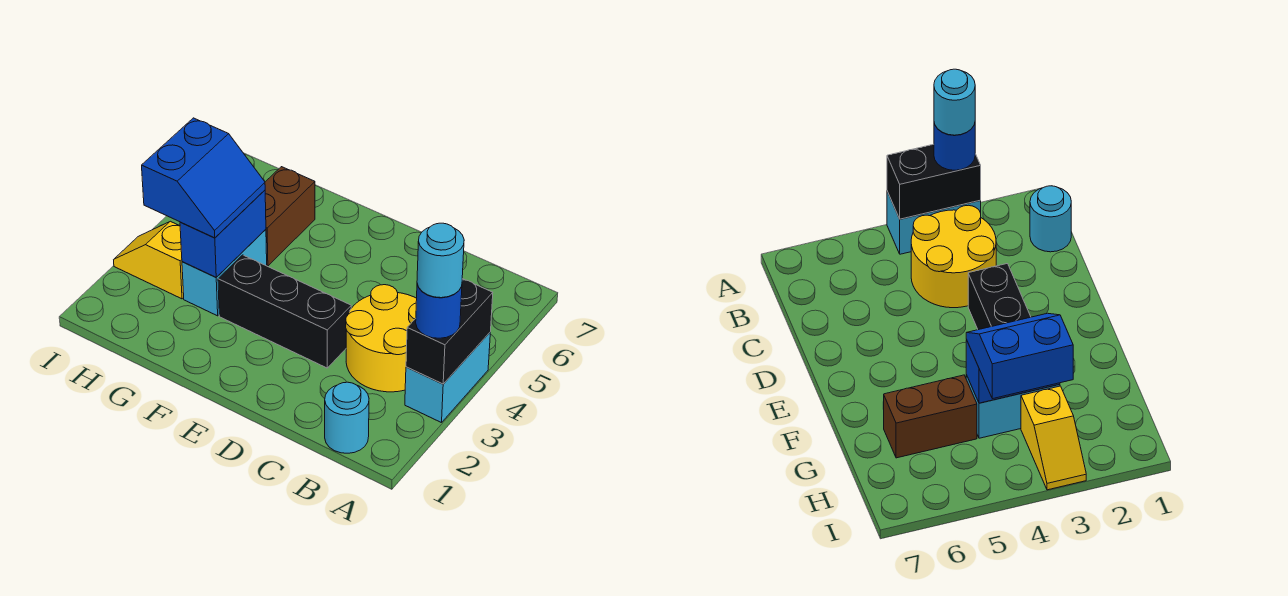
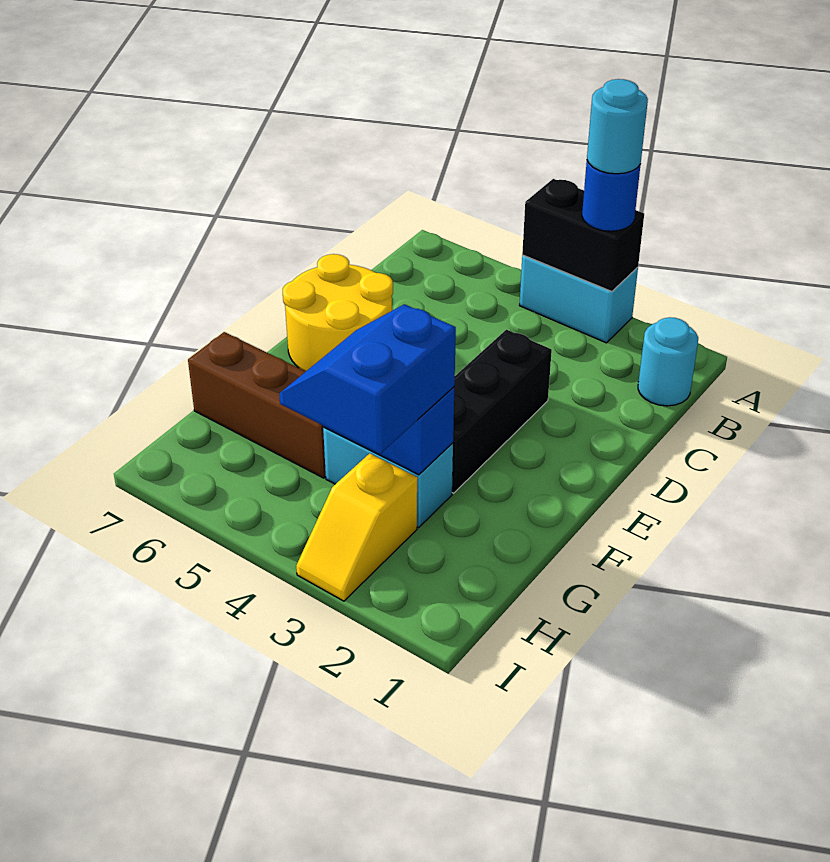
yellow round brick B3:C4 level 1 -> yellow round brick D6:E7 level 1
blue slope G3:H4 level 3 top H -> blue slope G3:H4 level 3 top 3
brown brick G5:G6 level 1 -> brown brick G5:G7 level 1

